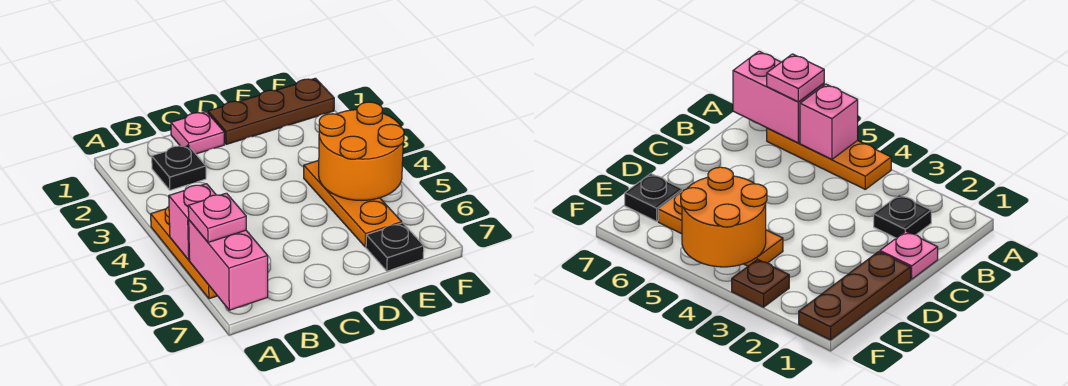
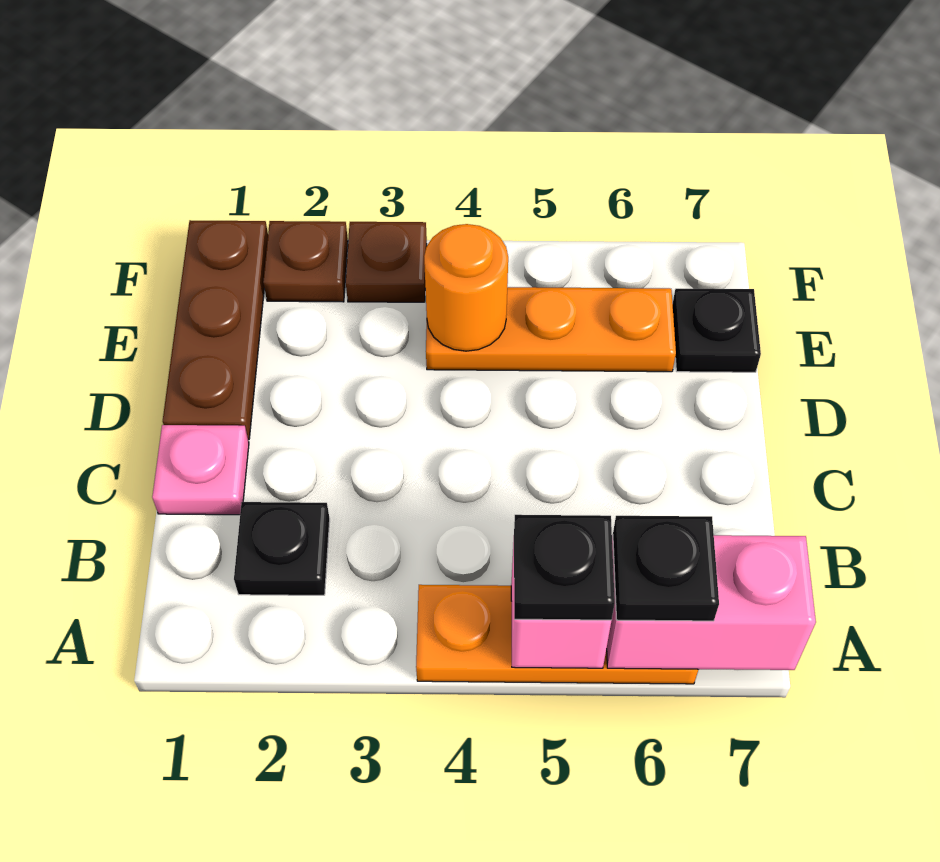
none -> black plate A5 level 3
pink plate A6 level 3 -> black plate A6 level 3
orange round brick E4:F5 level 2 -> orange round brick E4 level 2
none -> brown plate F2 level 1

